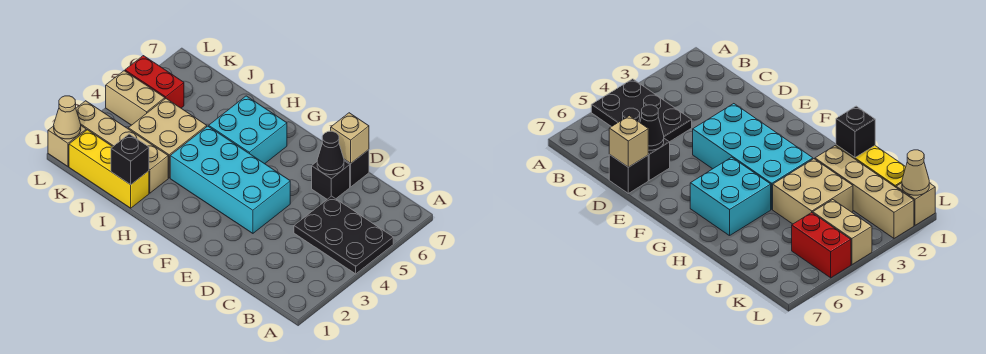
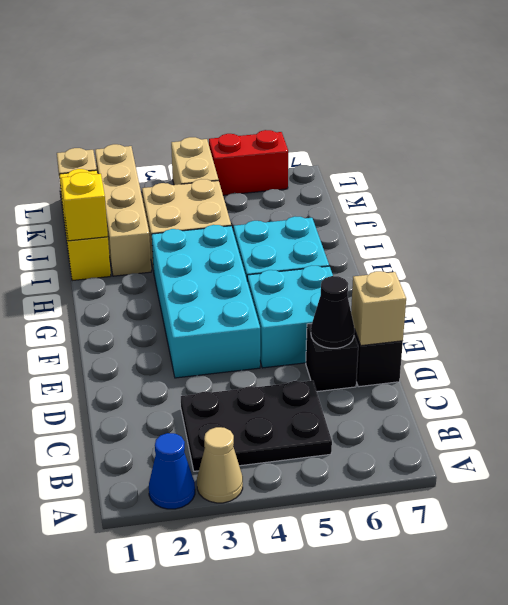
none -> blue cone A2 level 1
black plate A4:C5 level 1 -> black plate B3:C5 level 1
none -> cyan brick E5:F6 level 1
black brick I1 level 2 -> yellow brick I1 level 2
red brick K5:L5 level 1 -> red brick L5:L6 level 1
tan cone L1 level 2 -> tan cone A3 level 1

